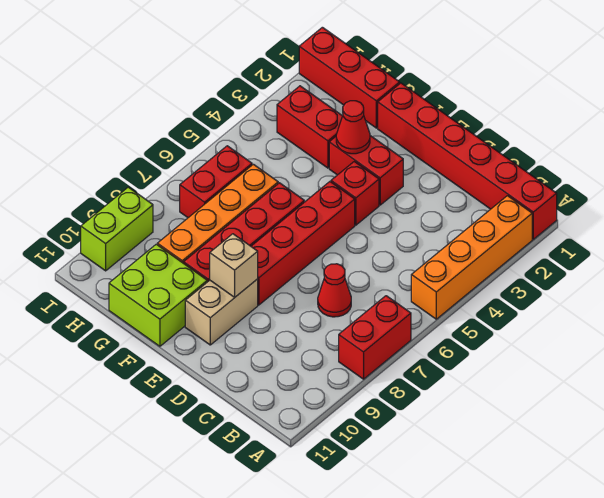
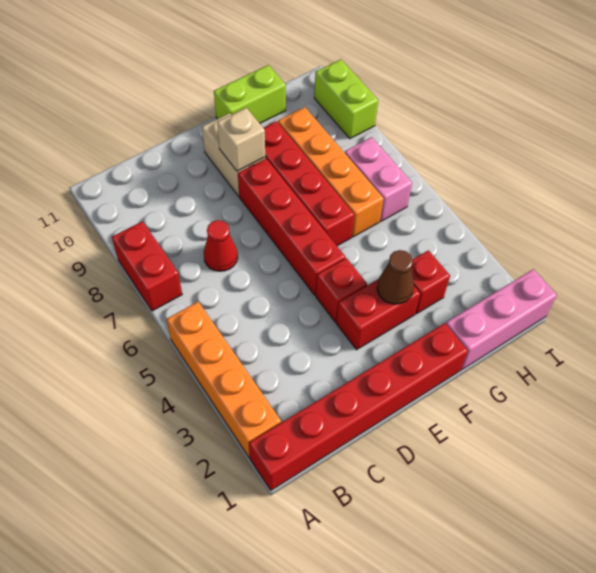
red cone F3 level 2 -> brown cone F3 level 2
lime brick F10:G11 level 1 -> lime brick F11:G11 level 1
red brick G1:I1 level 1 -> pink brick G1:I1 level 1
red brick G3:H3 level 1 -> red brick G3 level 1
red brick H6:H7 level 1 -> pink brick H6:H7 level 1

